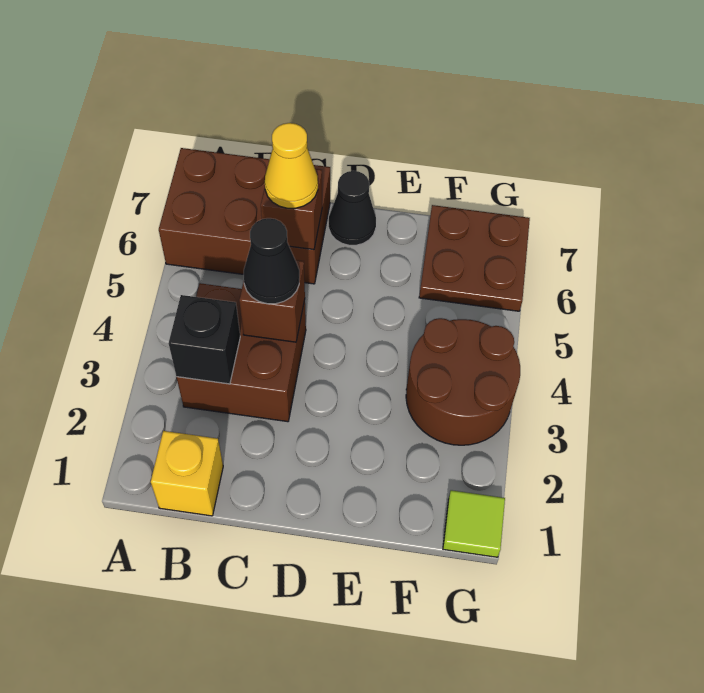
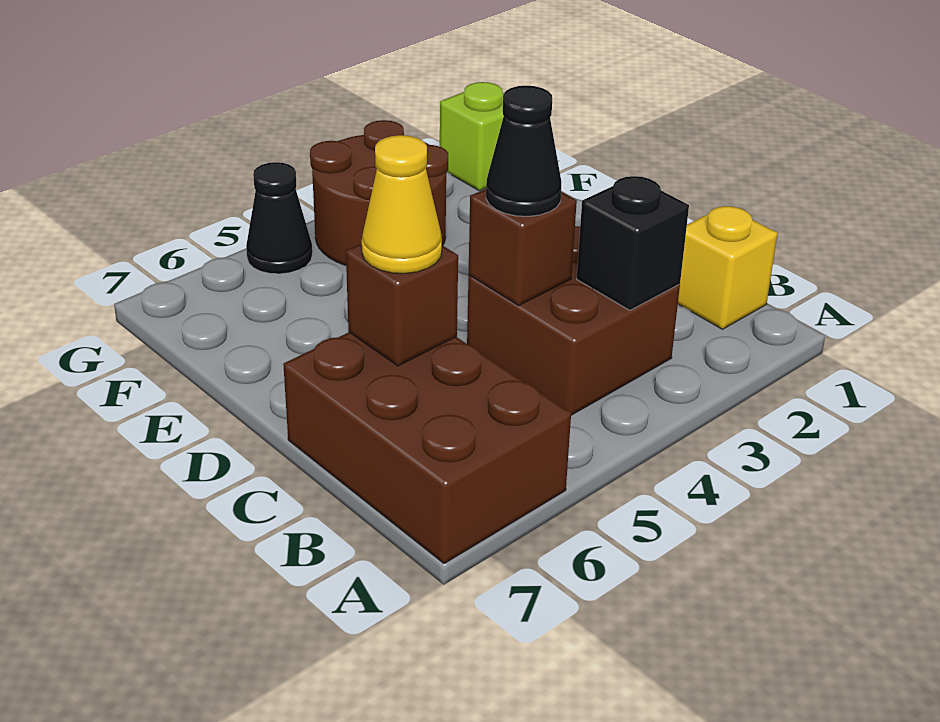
black cone D7 level 1 -> black cone G5 level 1
brown plate F6:G7 level 1 -> none
lime tile G1 level 1 -> lime brick G1 level 1

